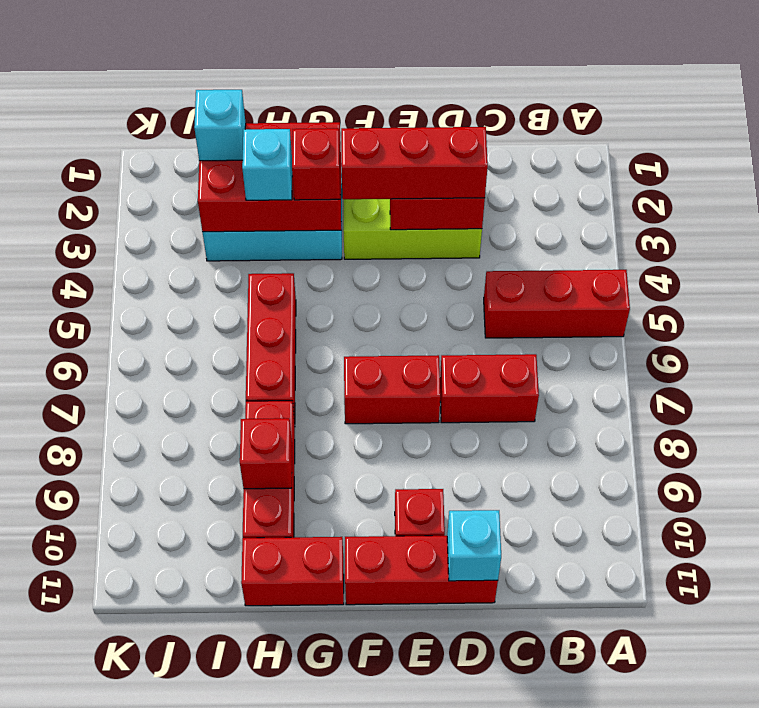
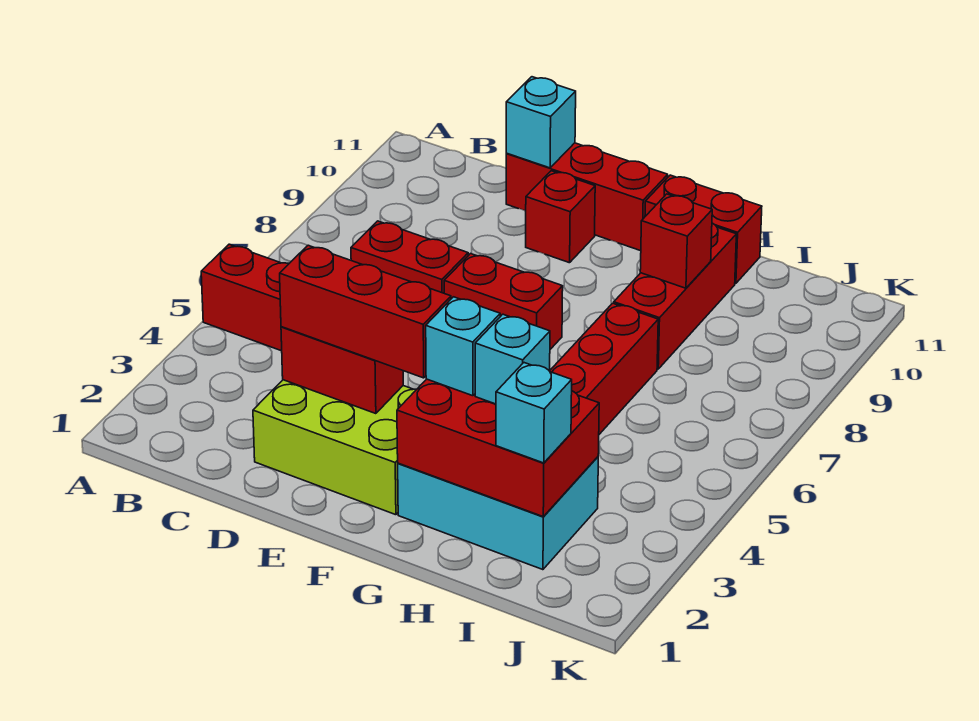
red brick G3 level 3 -> cyan brick G3 level 3

